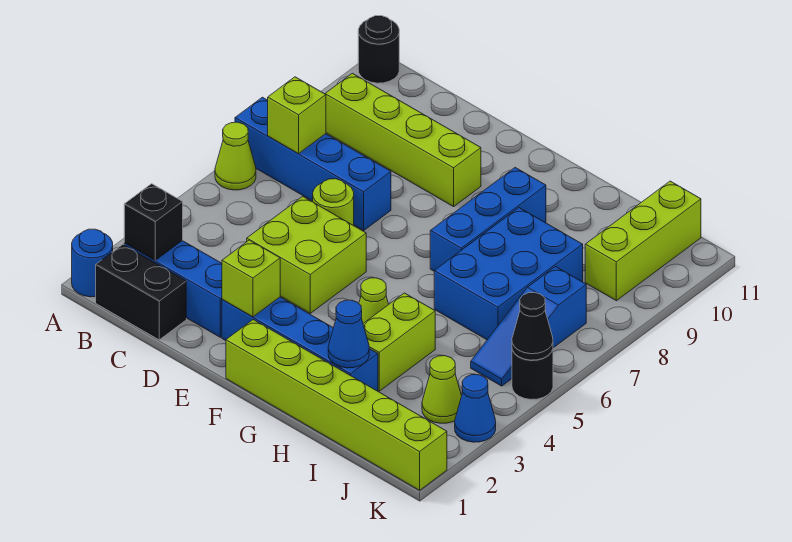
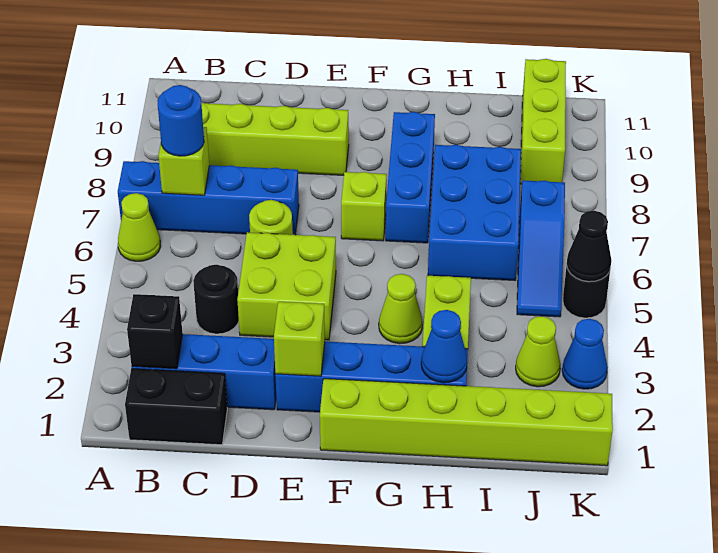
blue round brick A1 level 1 -> blue round brick B7 level 3
black round brick A11 level 1 -> black round brick C4 level 1
none -> lime brick F7 level 1

